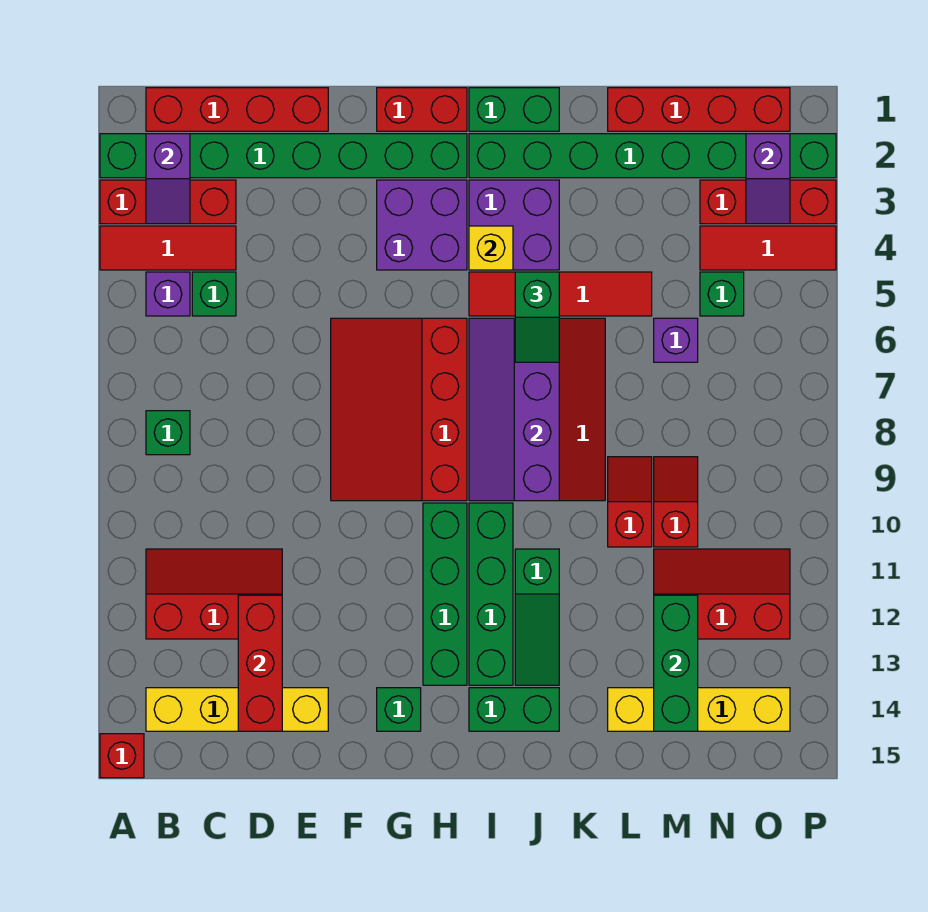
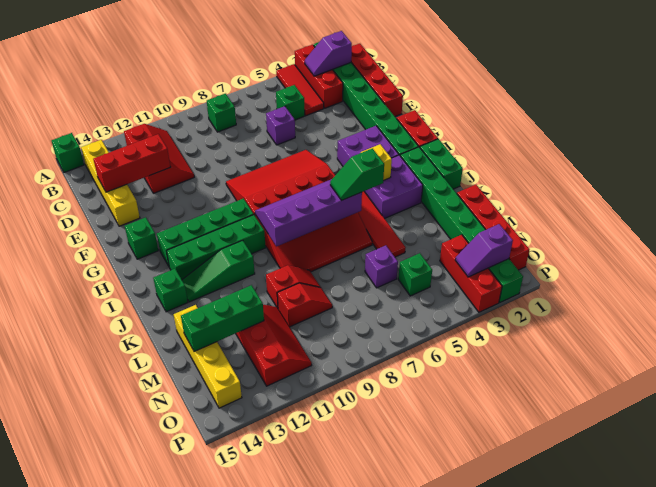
red brick A15 level 1 -> green brick A15 level 1
purple brick B5 level 1 -> purple brick D6 level 1
green brick I14:J14 level 1 -> green brick J14 level 1
red tile N4:P4 level 1 -> none

